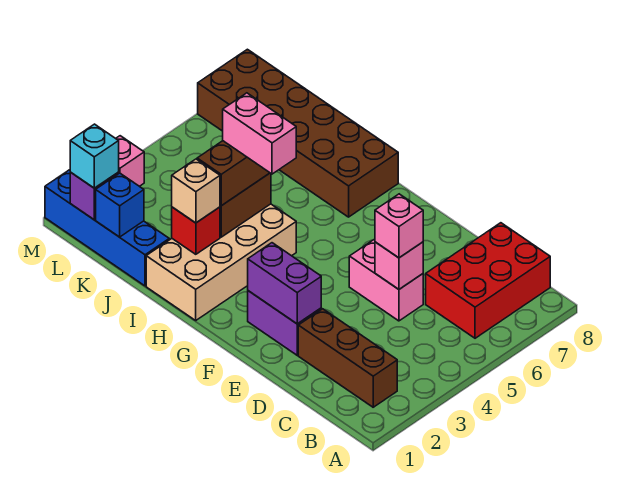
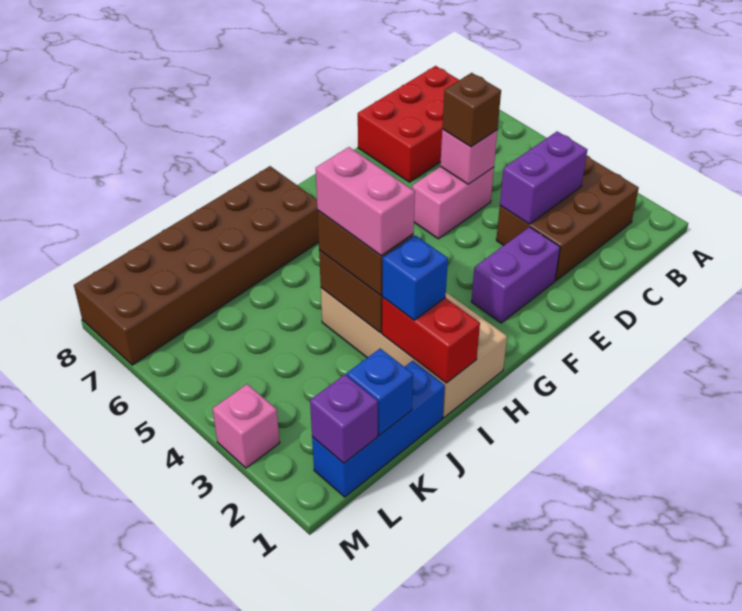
brown brick B2:D2 level 1 -> brown brick B2:D3 level 1
red brick B6:C8 level 1 -> red brick B7:D8 level 1
pink brick D5 level 3 -> brown brick D5 level 3
purple brick E2:F2 level 2 -> purple brick C3:D3 level 2
pink brick H4:I4 level 4 -> pink brick I3:I4 level 4
red brick I2 level 2 -> red brick I1:I2 level 2
tan brick I2 level 3 -> blue brick I2 level 3
blue brick J1:M1 level 1 -> blue brick J1:L1 level 1
cyan brick L1 level 3 -> none

